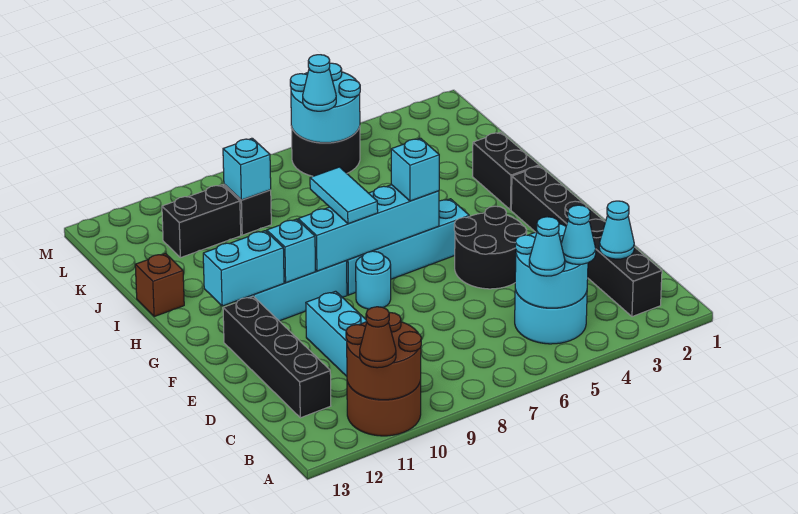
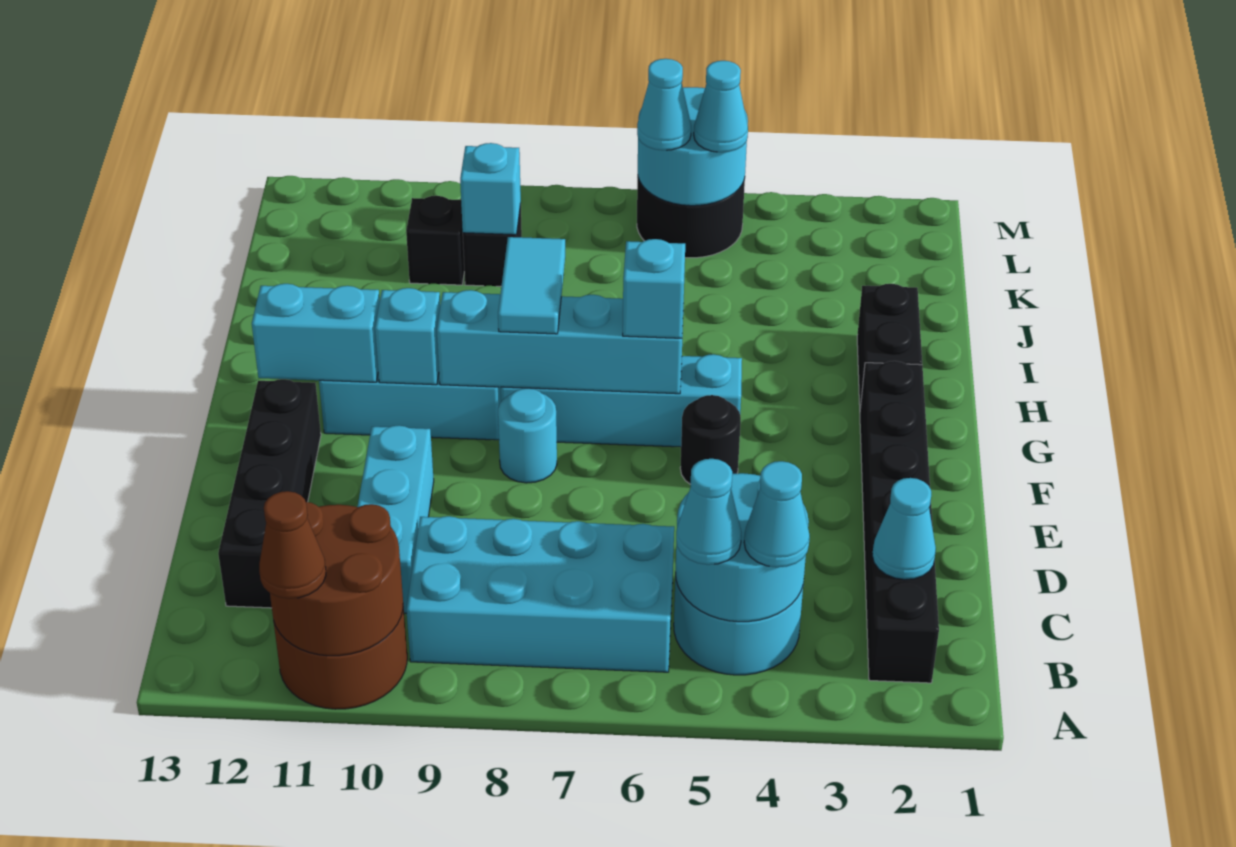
none -> cyan brick B6:C9 level 1
black round brick E4:F5 level 1 -> black round brick F5 level 1
brown brick I13 level 1 -> none
black brick K10:K11 level 1 -> black brick K10 level 1
none -> cyan cone L5 level 3

